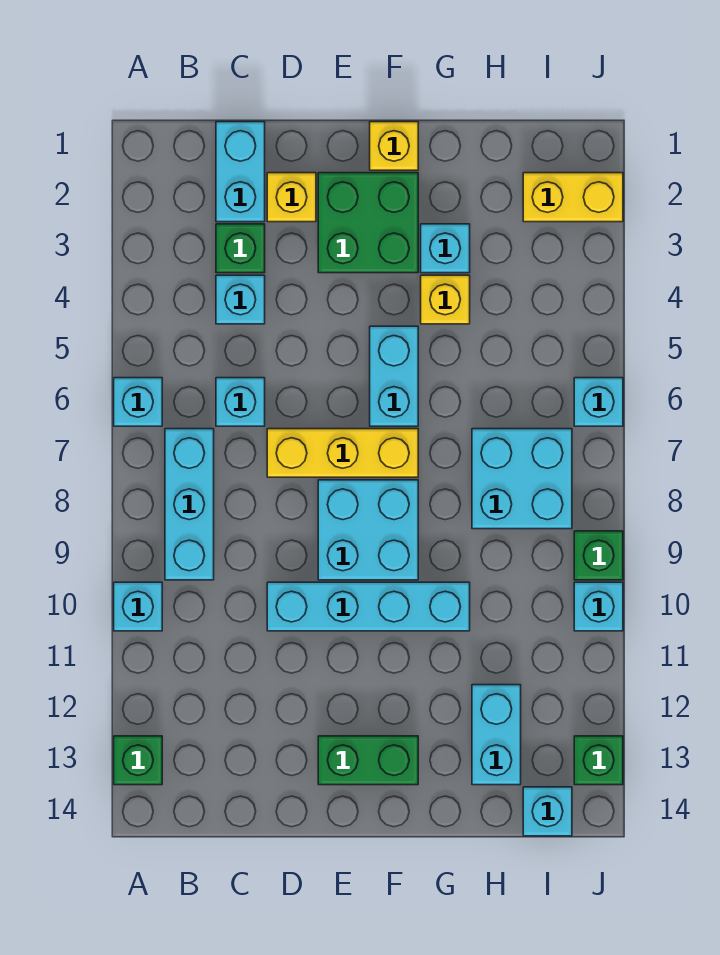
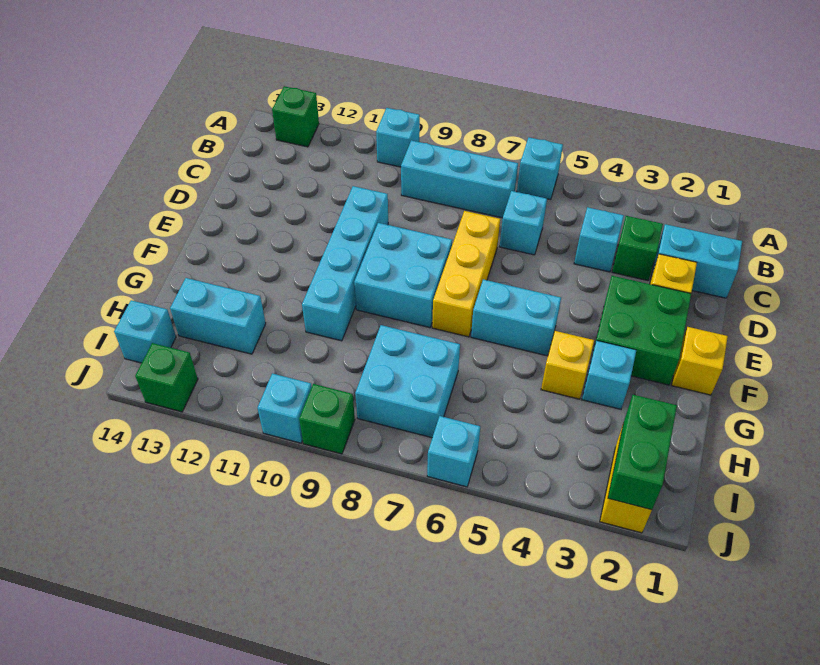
green brick E13:F13 level 1 -> green brick I2:J2 level 2

